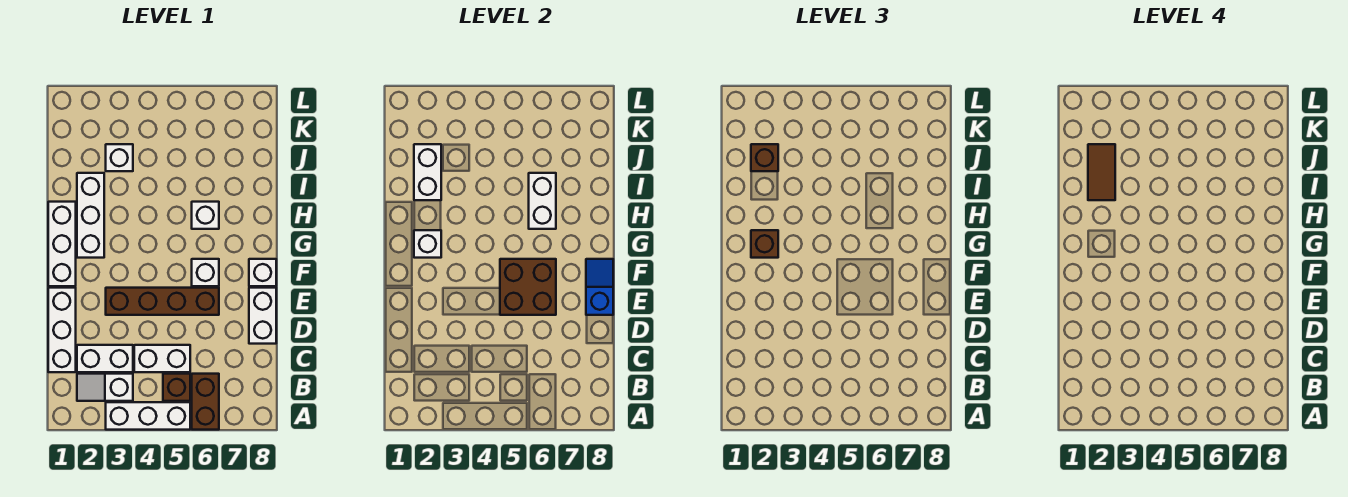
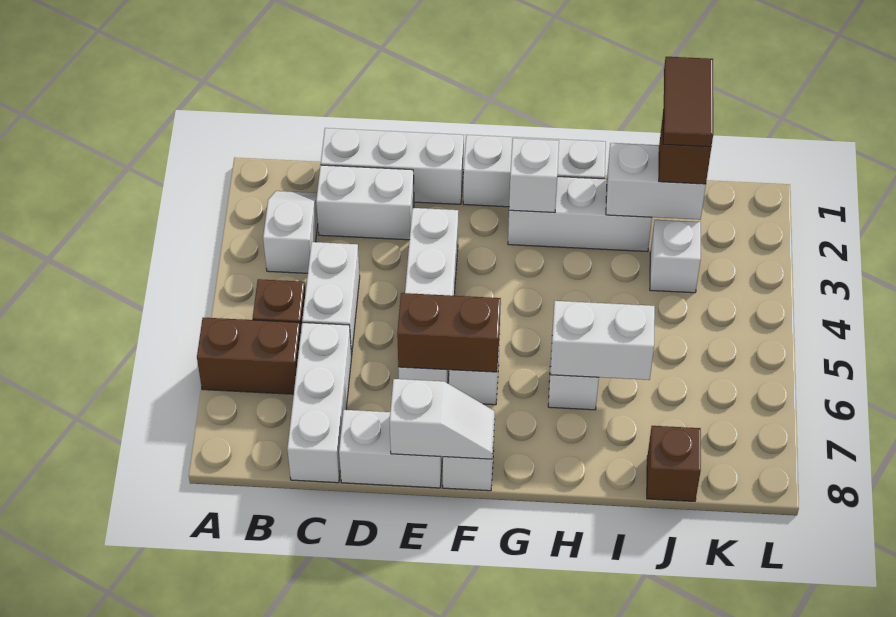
white brick A3:A5 level 1 -> white brick C6:C8 level 1
white brick C2:C3 level 1 -> white brick C2:D2 level 1
brown brick E3:E6 level 1 -> white brick E3:E6 level 1
brown brick E5:F6 level 2 -> brown brick E6:F6 level 2
blue slope E8:F8 level 2 top E -> white slope E8:F8 level 2 top E
brown brick G2 level 3 -> brown brick J8 level 1
brown tile I2:J2 level 4 -> brown tile J1:J2 level 4

